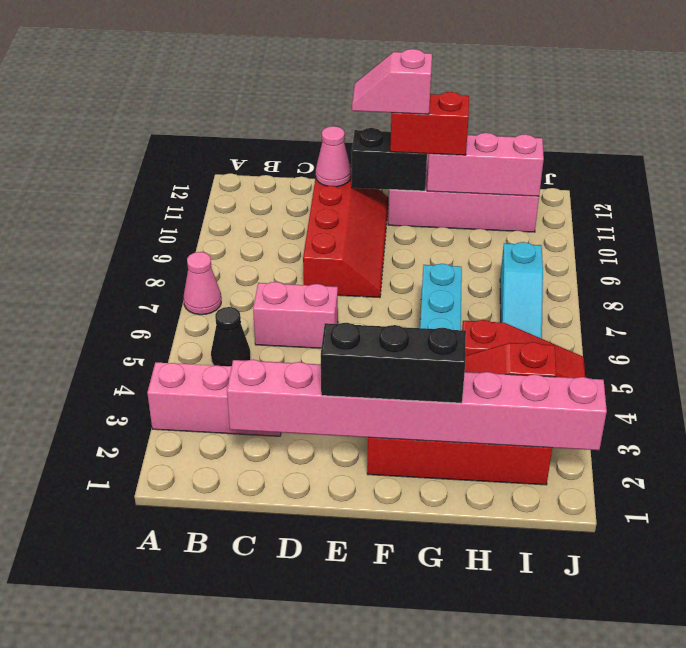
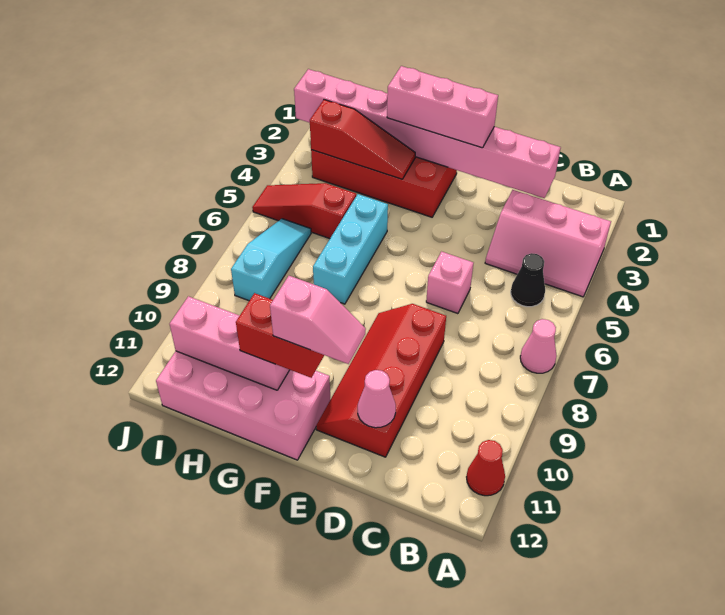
none -> red cone A11 level 1
pink brick C6:D6 level 1 -> pink brick D6 level 1
black brick E2:G2 level 3 -> pink brick E2:G2 level 3
black brick E11:F11 level 2 -> none

